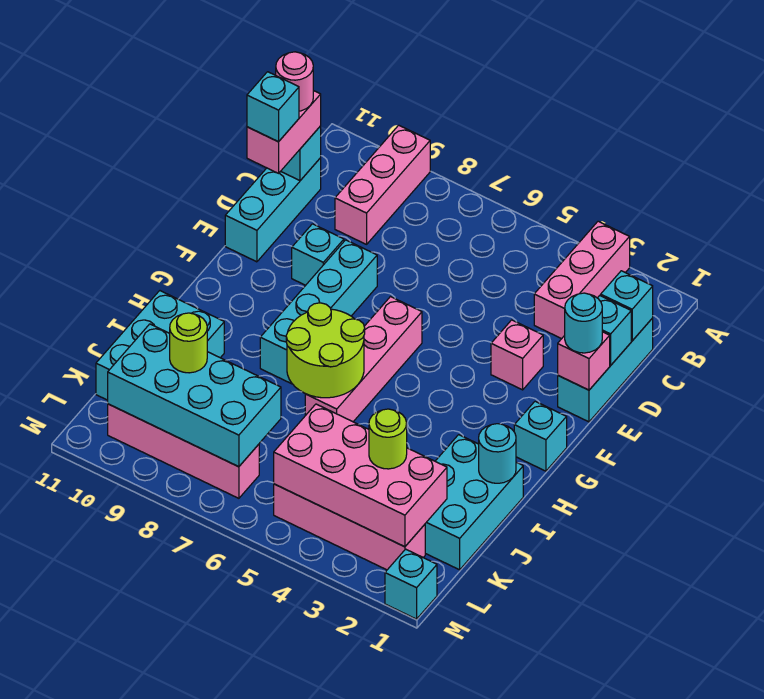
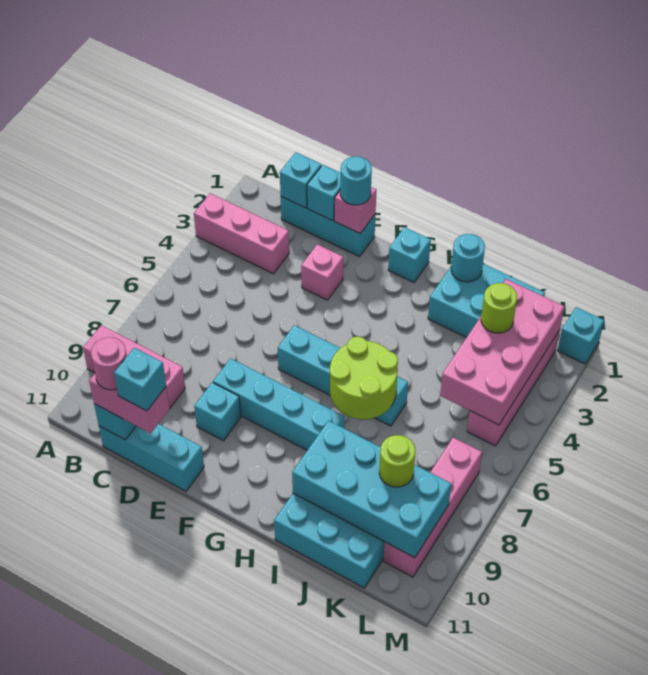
pink brick F6:I6 level 1 -> cyan brick F6:I6 level 1
cyan brick K7:L10 level 2 -> cyan brick I9:L10 level 2

